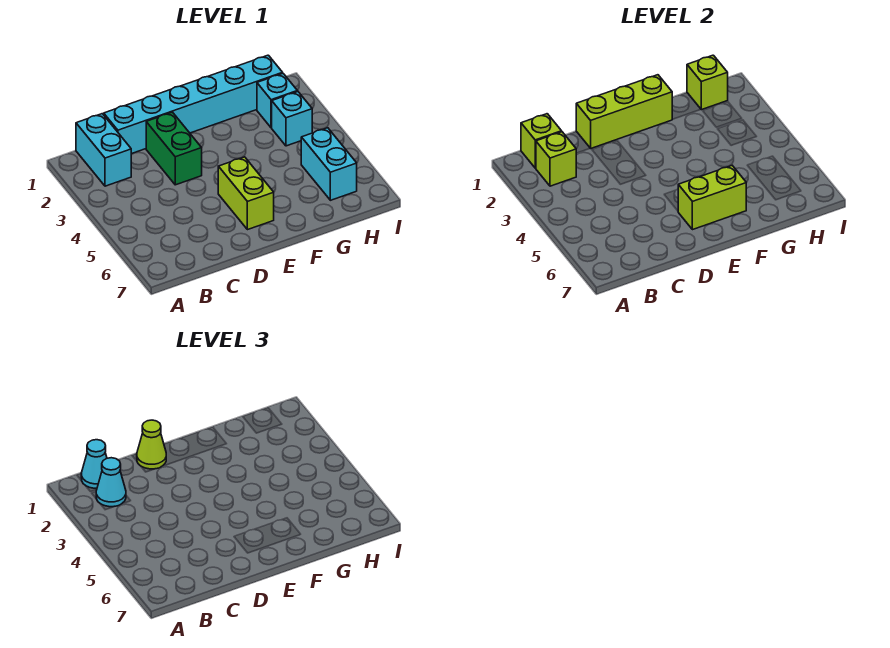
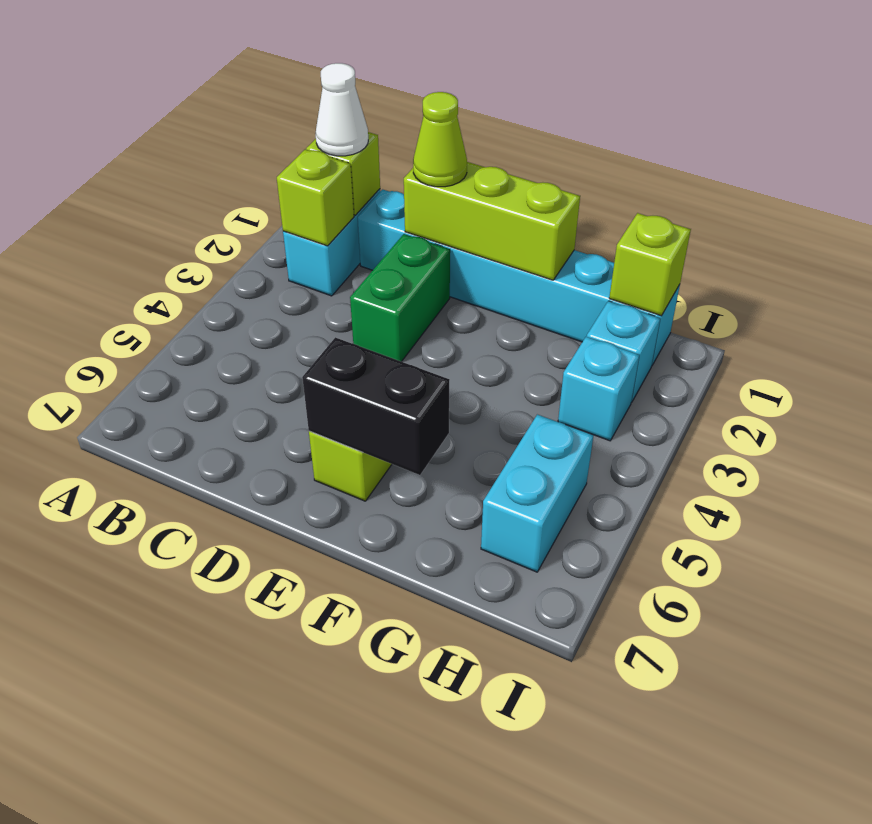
cyan cone B1 level 3 -> white cone B1 level 3
cyan cone B2 level 3 -> none
lime brick E6:F6 level 2 -> black brick E6:F6 level 2

